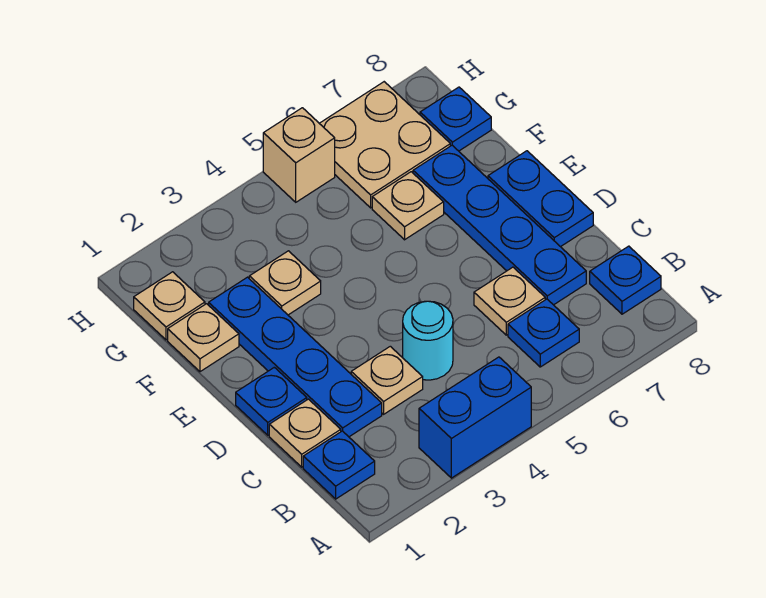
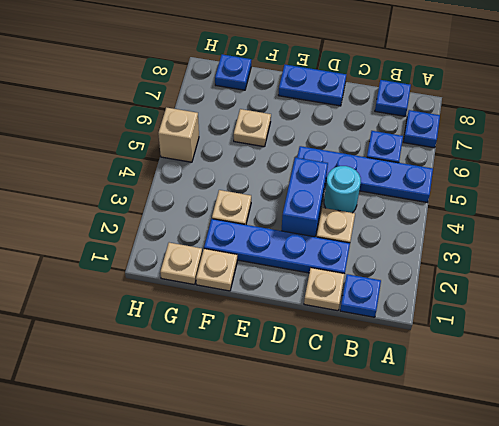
blue brick A3:A4 level 1 -> blue brick D3:D4 level 1
tan plate C6 level 1 -> none
blue plate C7:F7 level 1 -> blue plate A5:D5 level 1
blue plate D1 level 1 -> blue plate A7 level 1
tan plate G6:H7 level 1 -> none

